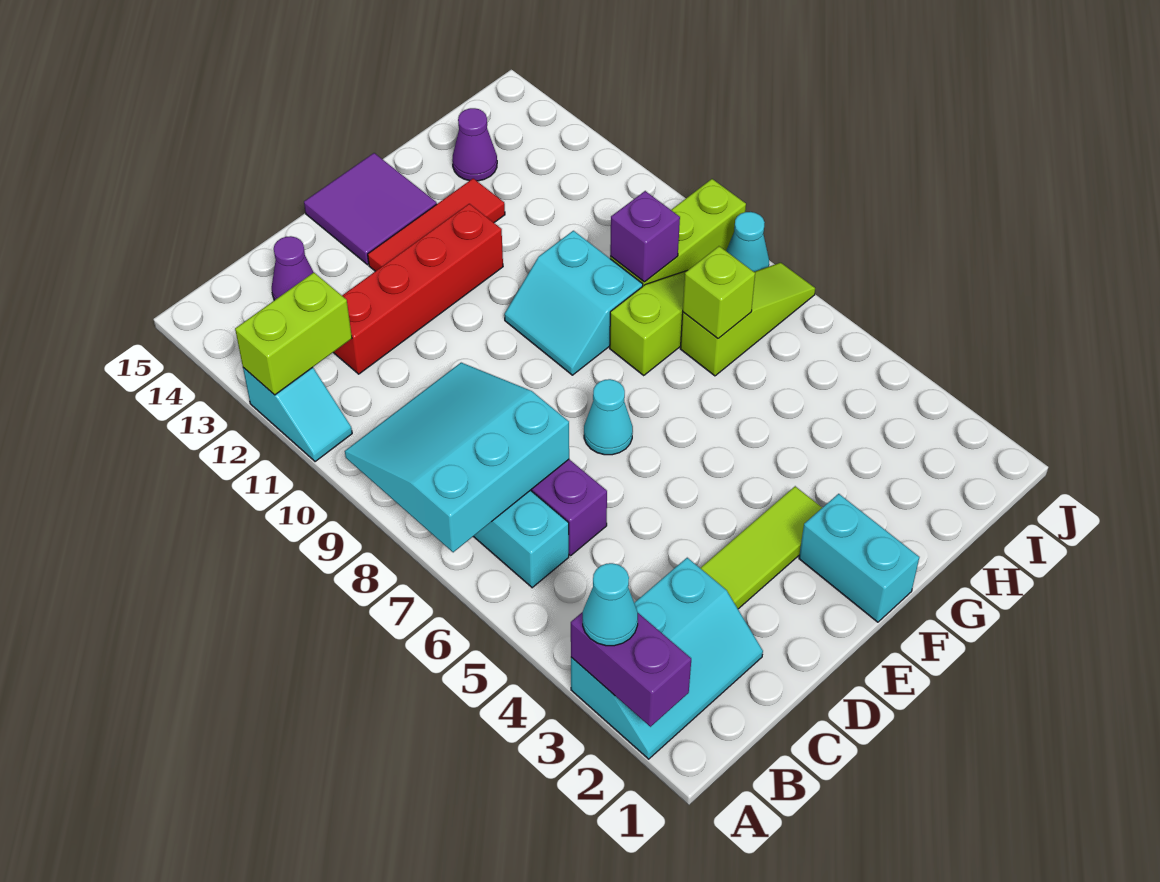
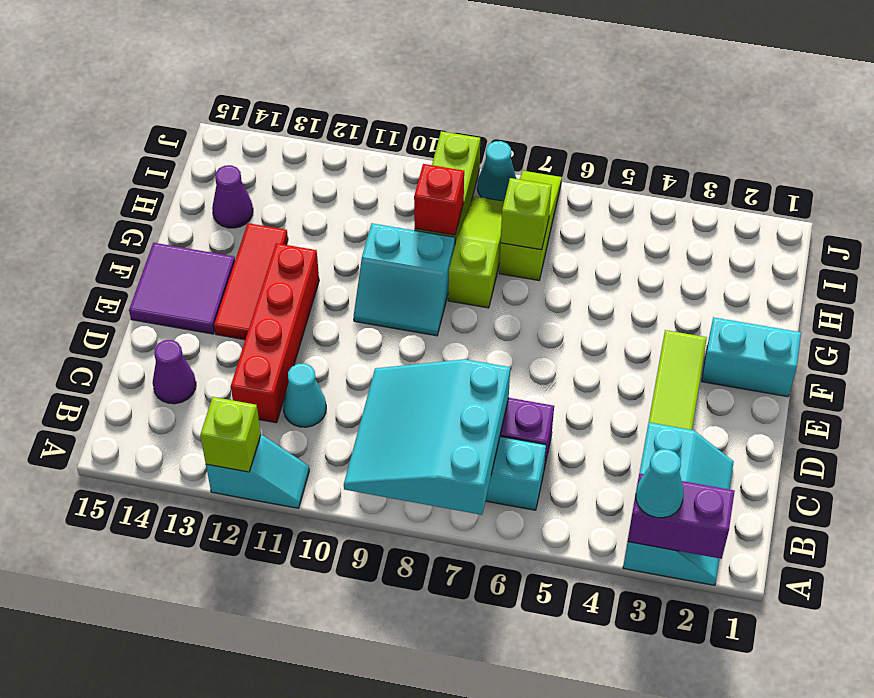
lime brick A12:B12 level 2 -> lime brick A12 level 2
cyan cone E7 level 1 -> cyan cone C11 level 1
purple brick H9 level 2 -> red brick H9 level 2

